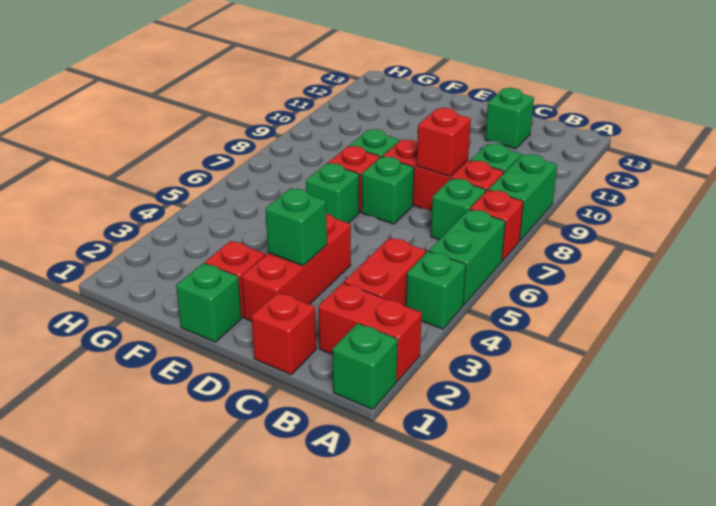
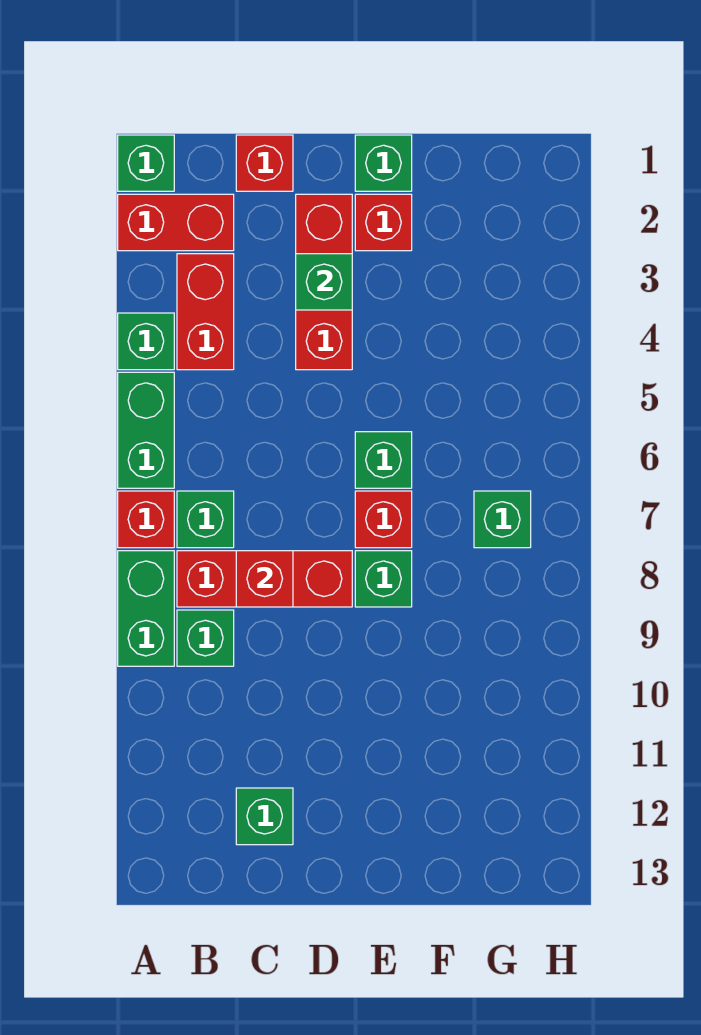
green brick D7 level 1 -> green brick G7 level 1

